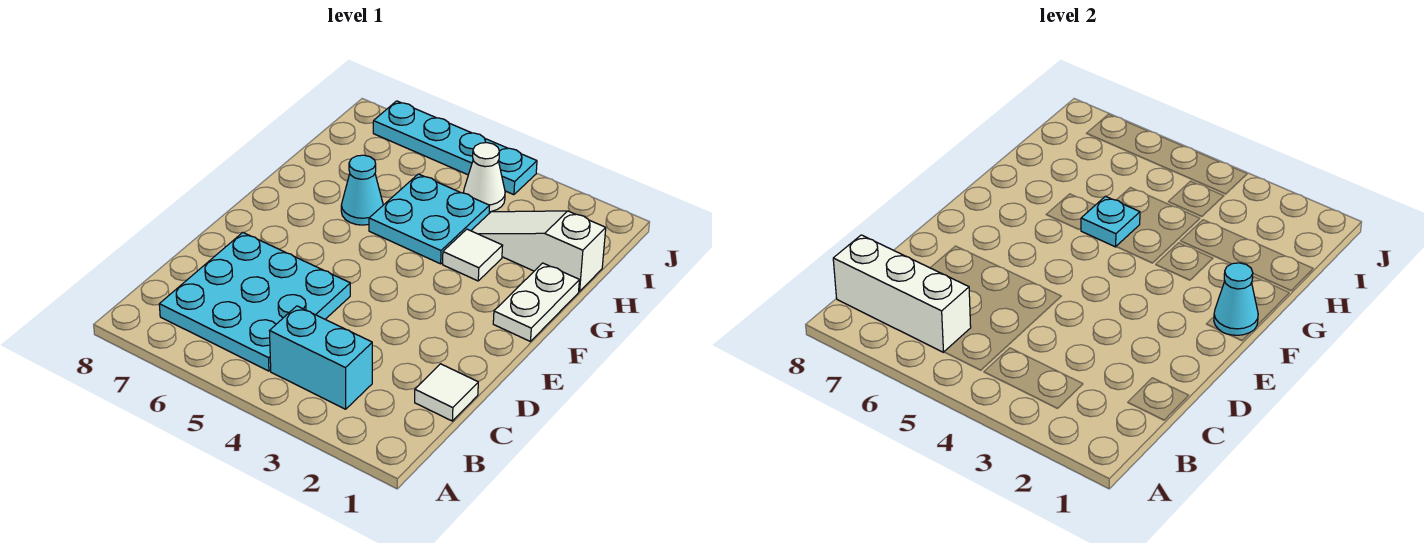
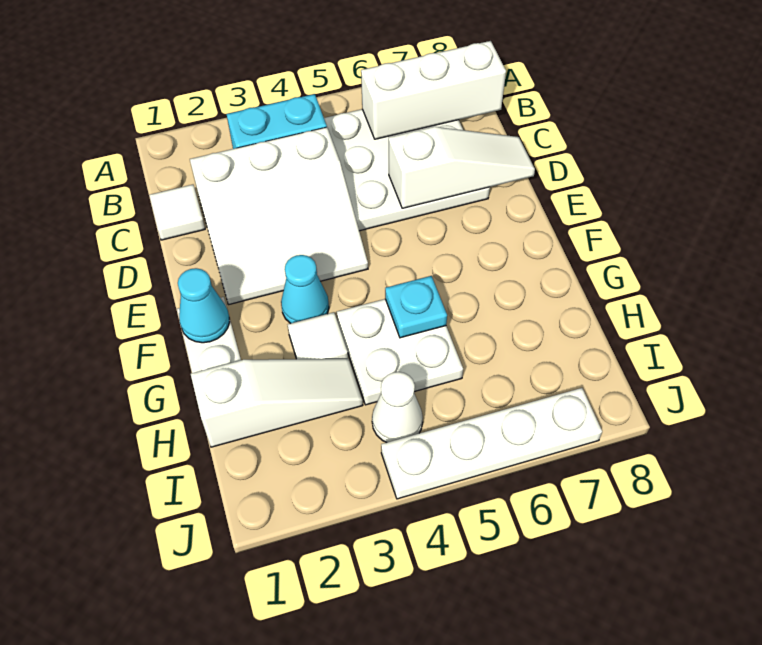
cyan plate B5:D7 level 1 -> white plate B5:D7 level 1
none -> white slope C2:E4 level 1 top C
none -> white slope D6:D8 level 2 top 6
cyan plate G4:H5 level 1 -> white plate G4:H5 level 1
cyan cone G6 level 1 -> cyan cone F3 level 1
cyan plate J4:J7 level 1 -> white plate J4:J7 level 1

